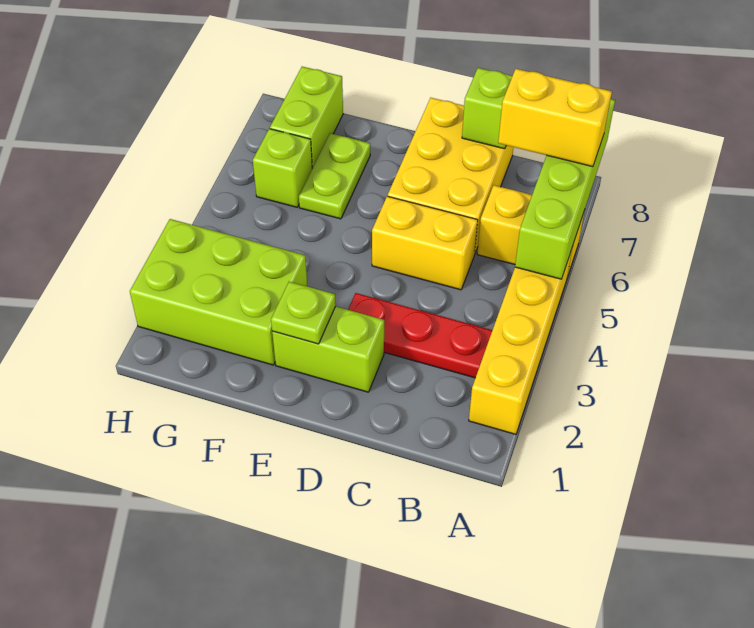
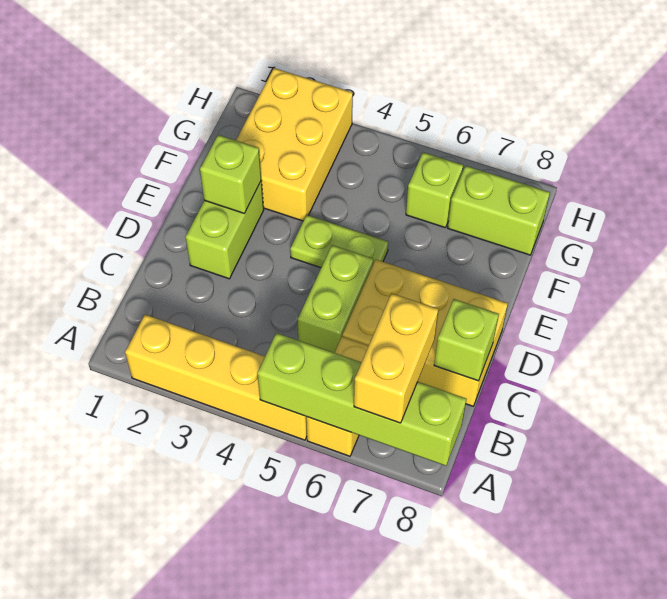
red plate B3:D3 level 1 -> none
yellow brick C5:D5 level 1 -> lime brick C5:D5 level 1
lime plate E2 level 2 -> lime brick E2 level 2
lime brick F2:H3 level 1 -> yellow brick F2:H3 level 1
lime plate F6:F7 level 1 -> lime plate E4:E5 level 1

